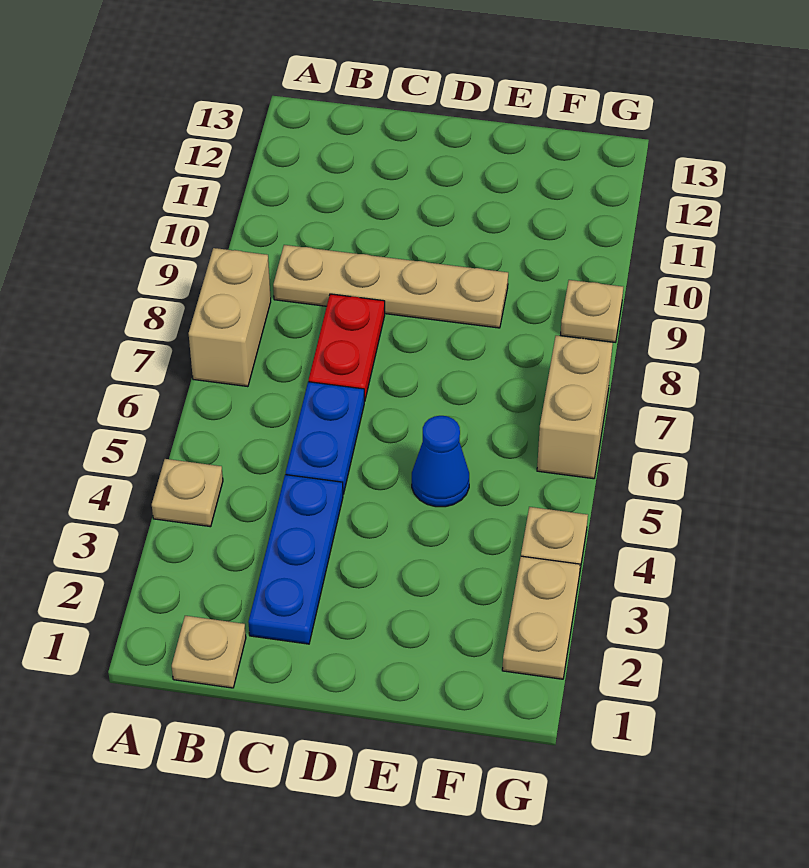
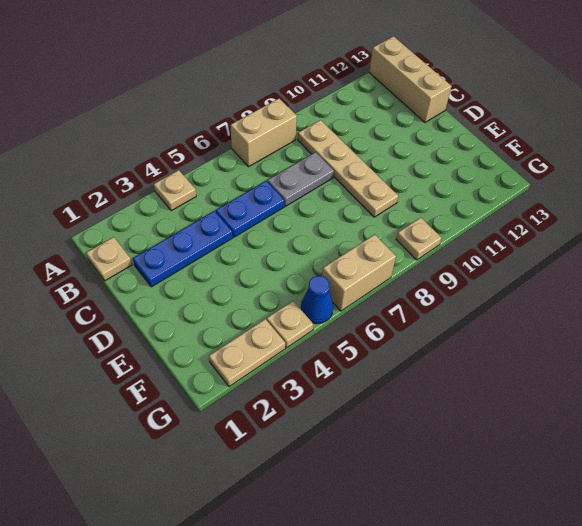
none -> tan brick A13:C13 level 1
red plate C7:C8 level 1 -> grey plate C7:C8 level 1
blue cone E5 level 1 -> blue cone G5 level 1

